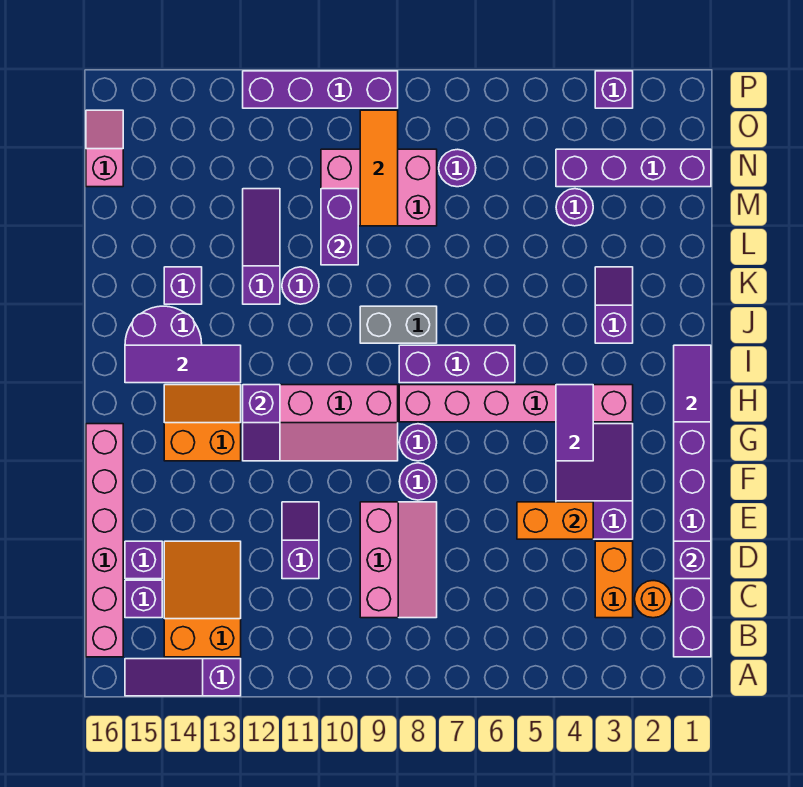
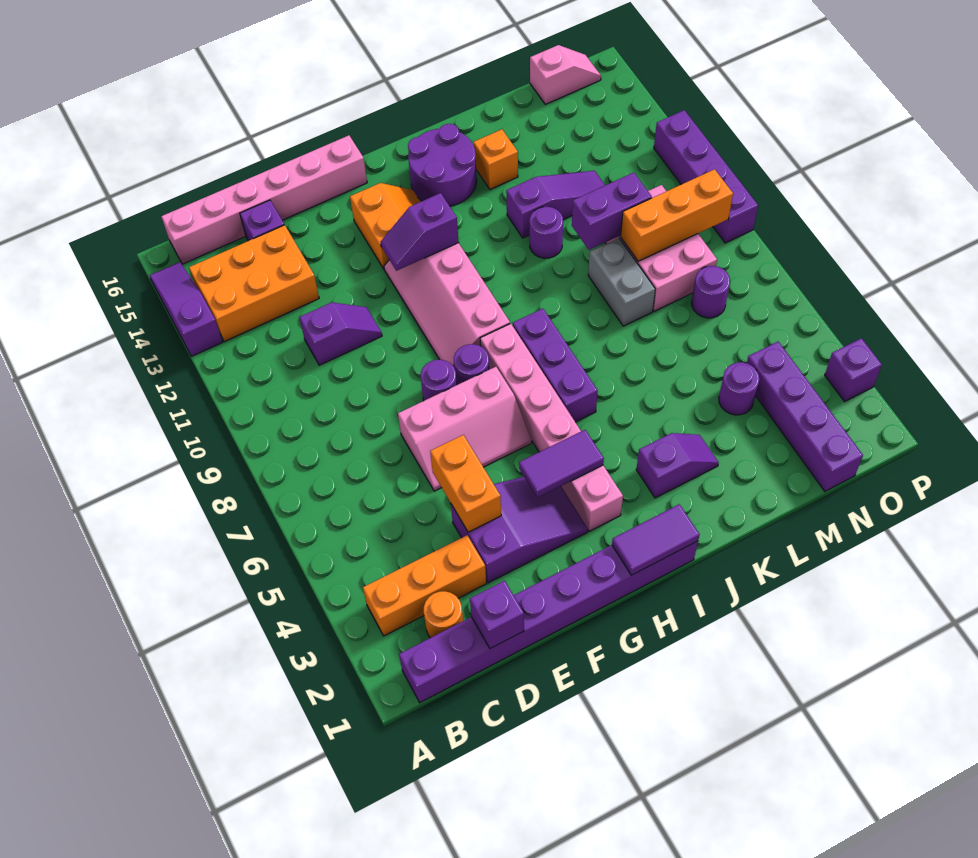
orange slope B13:D14 level 1 top B -> orange brick B13:D14 level 1
orange brick C3:D3 level 1 -> orange brick B3:D3 level 1
pink slope C8:E9 level 1 top 9 -> pink slope E6:G7 level 1 top 7
purple brick C15 level 1 -> none
purple tile I13:I15 level 2 -> none
grey brick J8:J9 level 1 -> grey brick L8:L9 level 1
purple brick K14 level 1 -> orange brick K14 level 1
orange tile M9:O9 level 2 -> orange brick M9:O9 level 2

